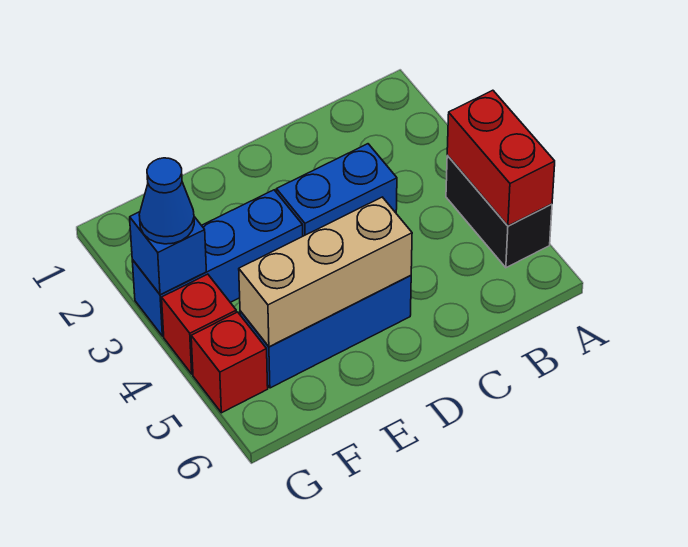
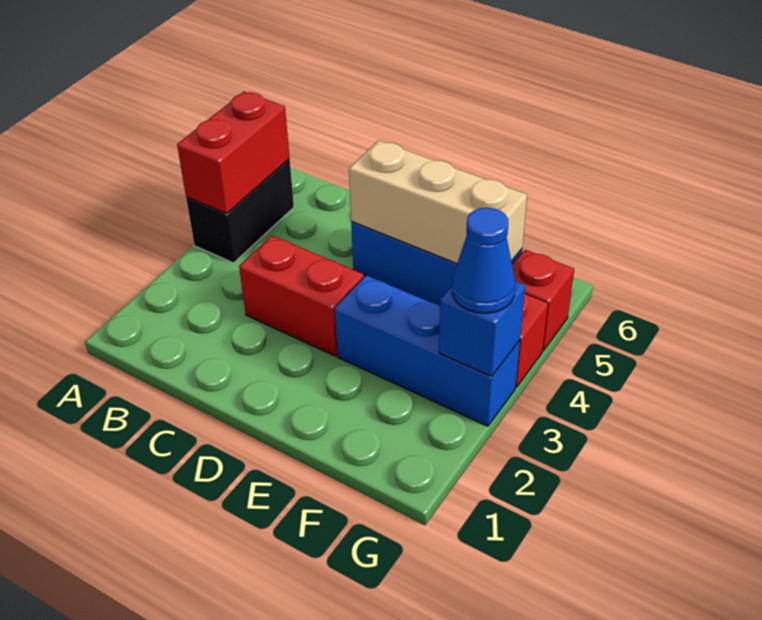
blue brick C3:D3 level 1 -> red brick C3:D3 level 1

